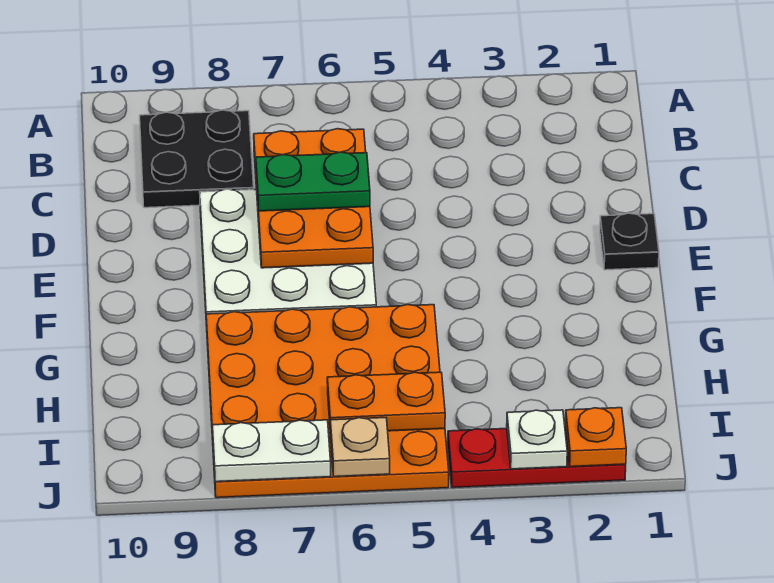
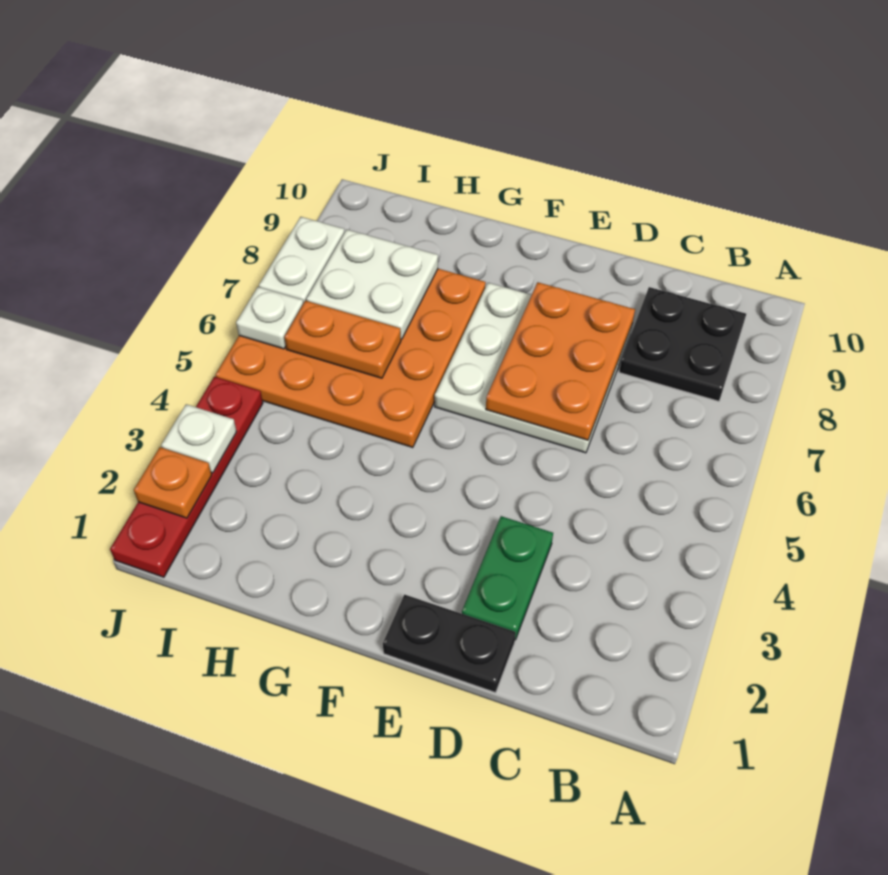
orange plate C6:E7 level 2 -> orange plate D6:E8 level 2
green plate D6:D7 level 3 -> green plate D2:D3 level 1
black plate E1 level 1 -> black plate D1:E1 level 1
none -> white plate H7:I8 level 2
orange plate I5:I6 level 2 -> orange plate H6:I6 level 2
red plate J2:J4 level 1 -> red plate J1:J4 level 1
tan plate J6 level 2 -> white plate J6 level 2

